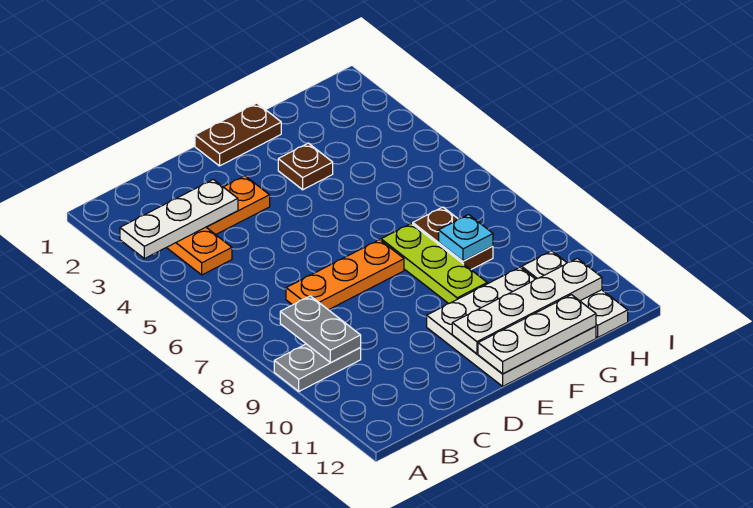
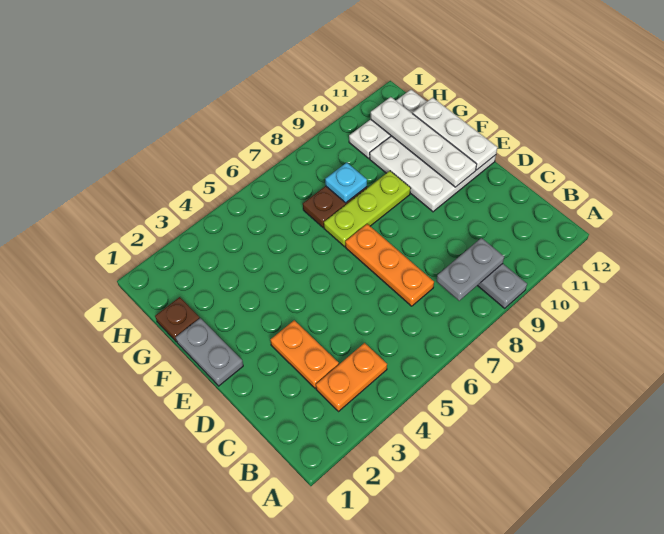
white plate A3:C3 level 2 -> none
brown plate E1:F1 level 1 -> grey plate E1:F1 level 1
brown plate F3 level 1 -> brown plate G1 level 1

